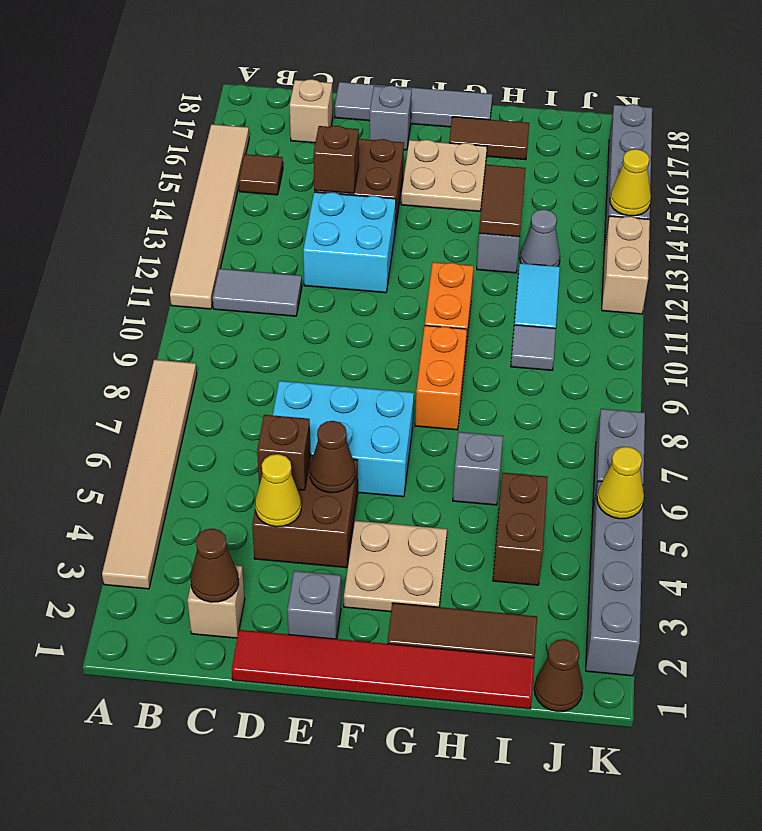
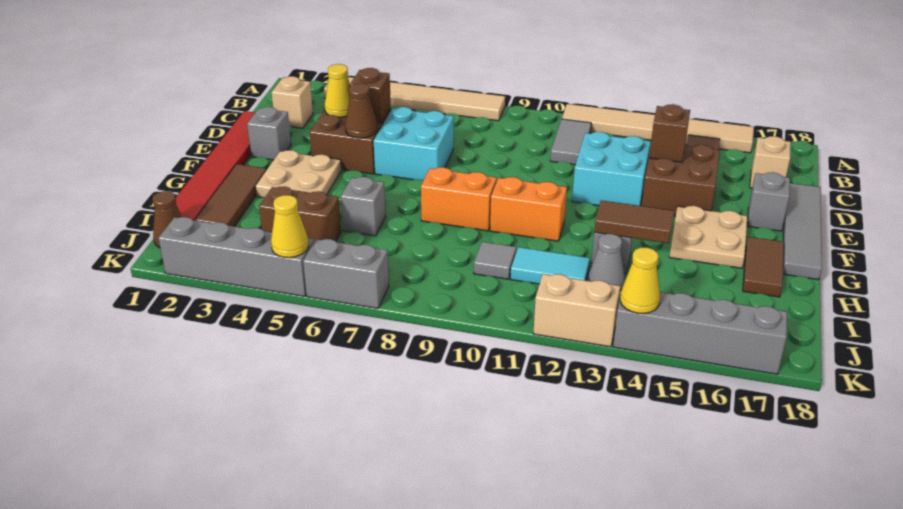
brown cone C2 level 2 -> none
cyan brick D6:F7 level 1 -> cyan brick D6:E7 level 1

